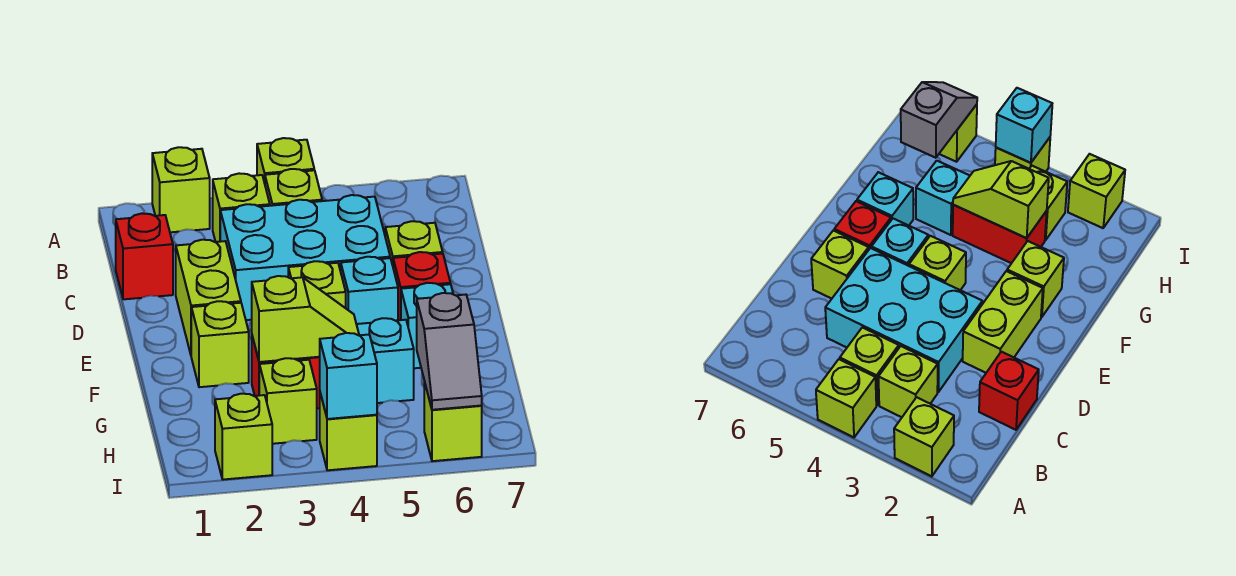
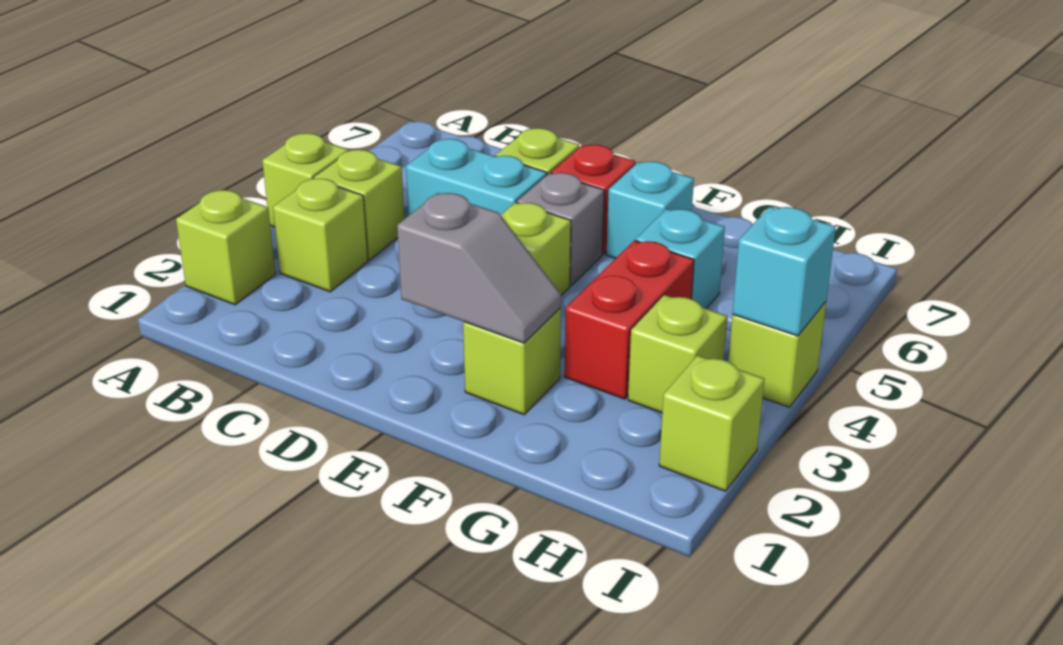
red brick C1 level 1 -> none
cyan brick C3:D5 level 1 -> cyan brick C5:D5 level 1
lime brick D2:E2 level 1 -> none
cyan brick E5 level 1 -> grey brick E5 level 1
lime slope G3:G4 level 2 top 3 -> none
grey slope H6:I6 level 2 top H -> grey slope E2:F2 level 2 top E
lime brick I6 level 1 -> none

